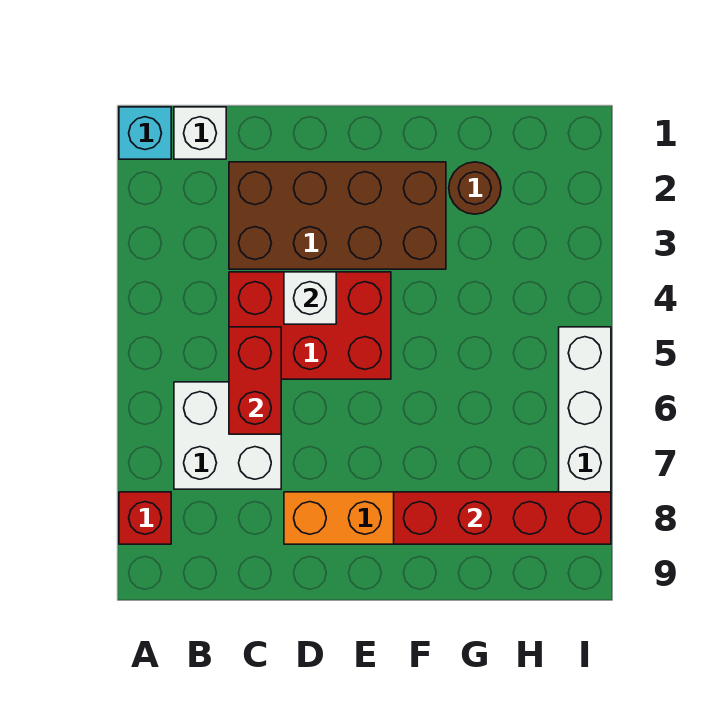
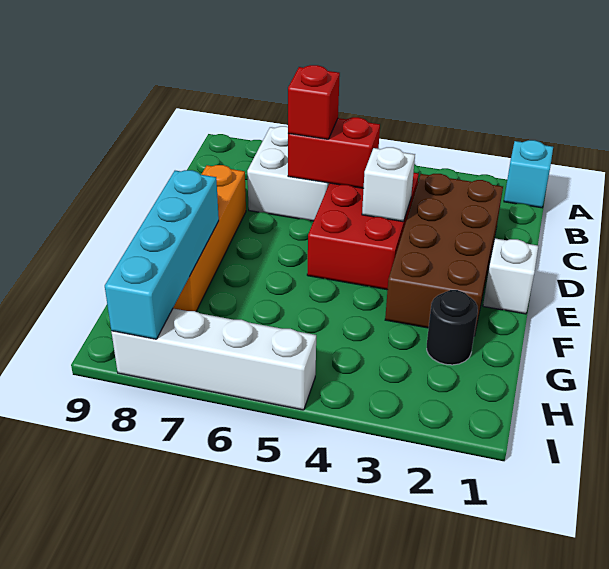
red brick A8 level 1 -> red brick C6 level 3
white brick B1 level 1 -> white brick E1 level 1
red brick F8:I8 level 2 -> cyan brick F8:I8 level 2
brown round brick G2 level 1 -> black round brick G2 level 1

